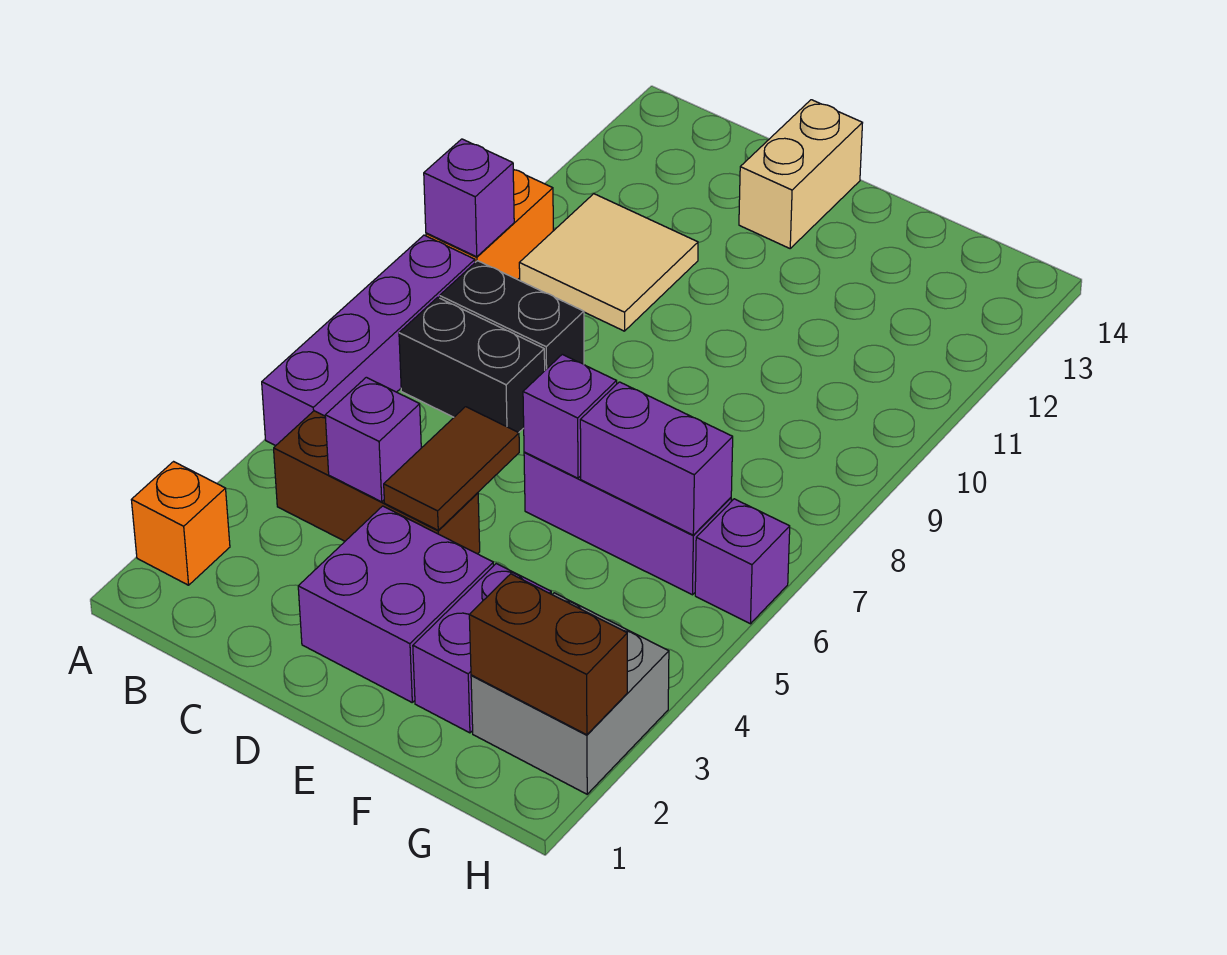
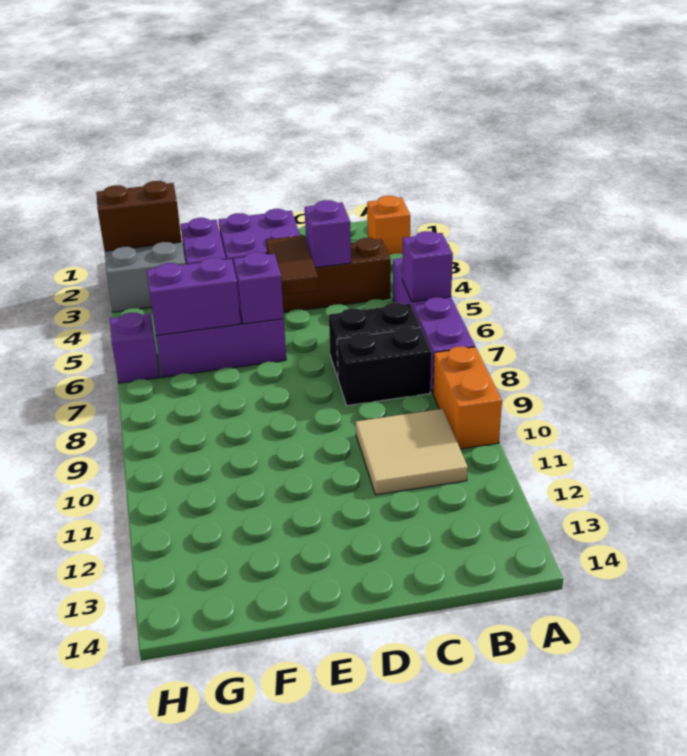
purple brick A9 level 2 -> purple brick A6 level 2
tan brick D13:D14 level 1 -> none

